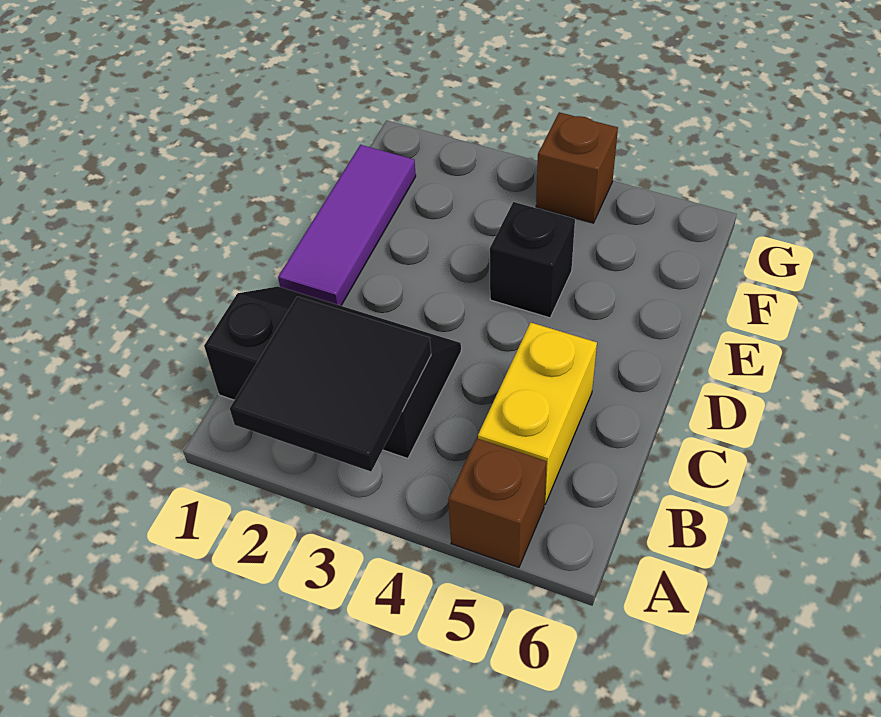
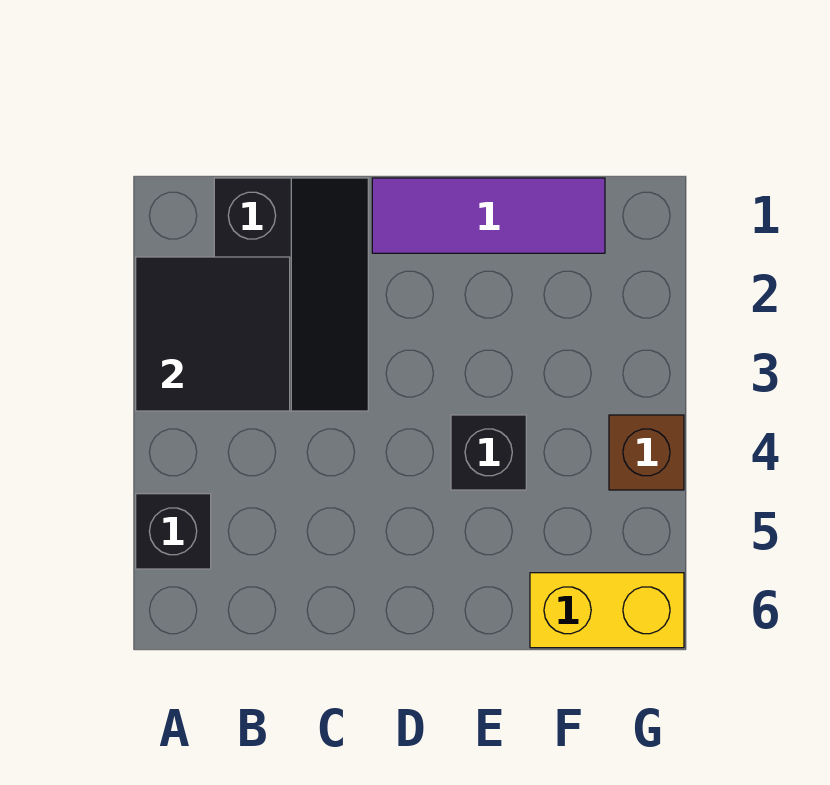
brown brick A5 level 1 -> black brick A5 level 1
yellow brick B5:C5 level 1 -> yellow brick F6:G6 level 1

